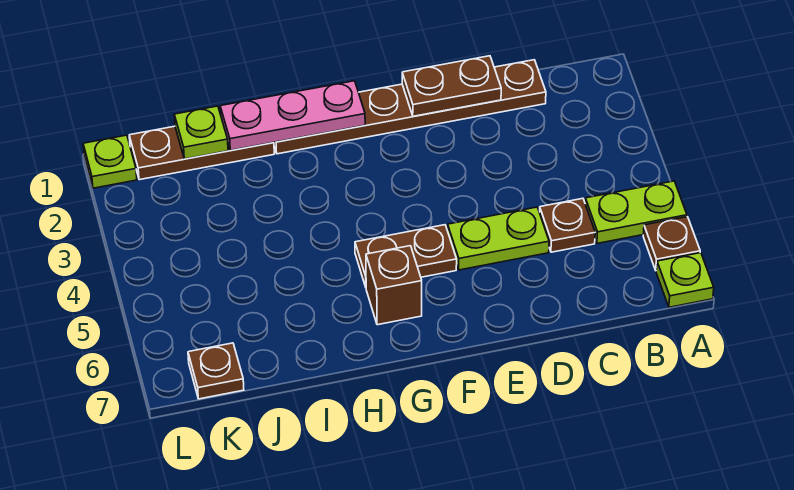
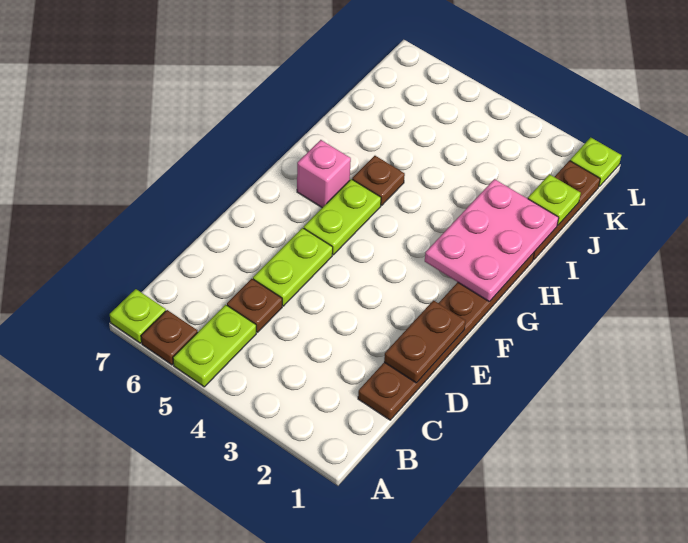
brown plate F5:G5 level 1 -> lime plate F5:G5 level 1
pink plate G1:I1 level 2 -> pink plate G1:I2 level 2
brown brick G6 level 1 -> pink brick G6 level 1
brown plate K7 level 1 -> brown plate H5 level 1

